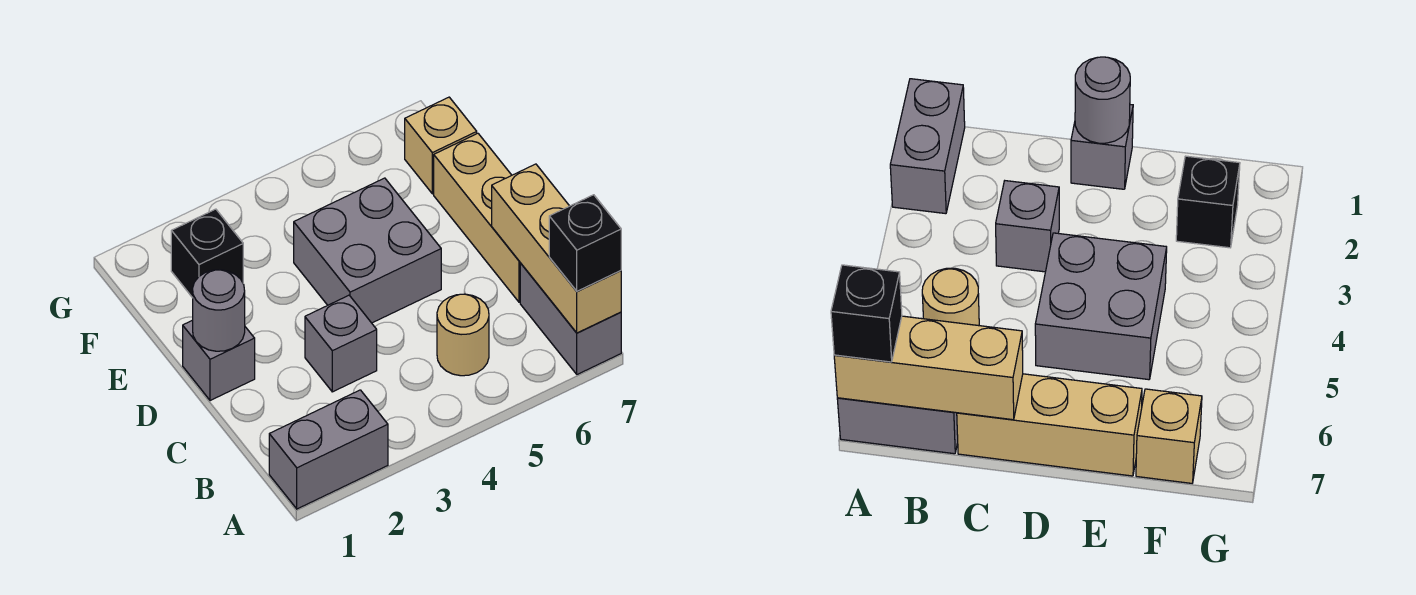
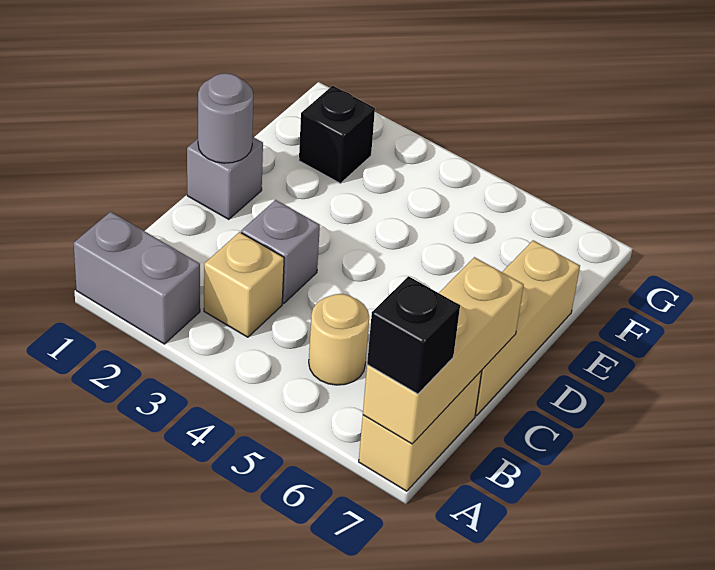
grey brick A7:B7 level 1 -> tan brick A7:B7 level 1
grey brick D4:E5 level 1 -> none
tan brick F7 level 1 -> tan brick B3 level 1

